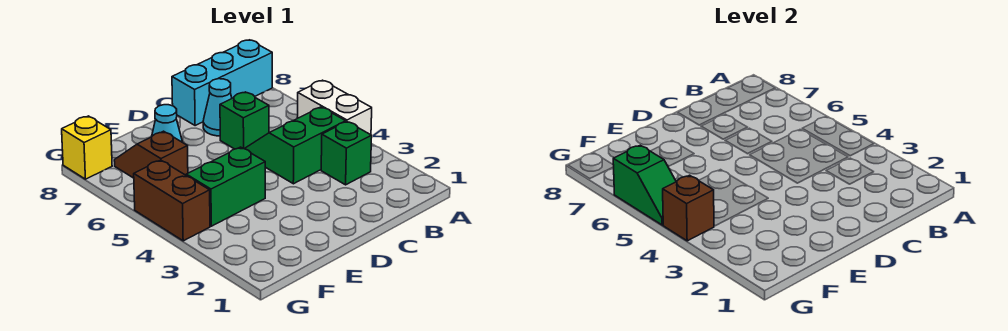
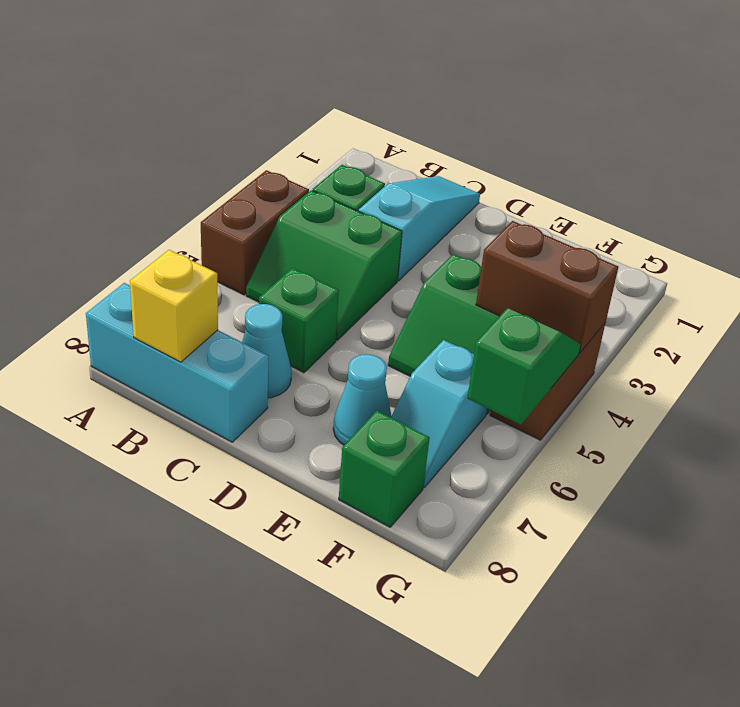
white brick A4:A5 level 1 -> brown brick A4:A5 level 1
none -> cyan slope C1:C3 level 1 top 3
brown slope F6:F7 level 1 top 6 -> cyan slope F6:F7 level 1 top 6
none -> green brick F8 level 1
brown brick G4 level 2 -> brown brick F4:G4 level 2
yellow brick G8 level 1 -> yellow brick B8 level 2

